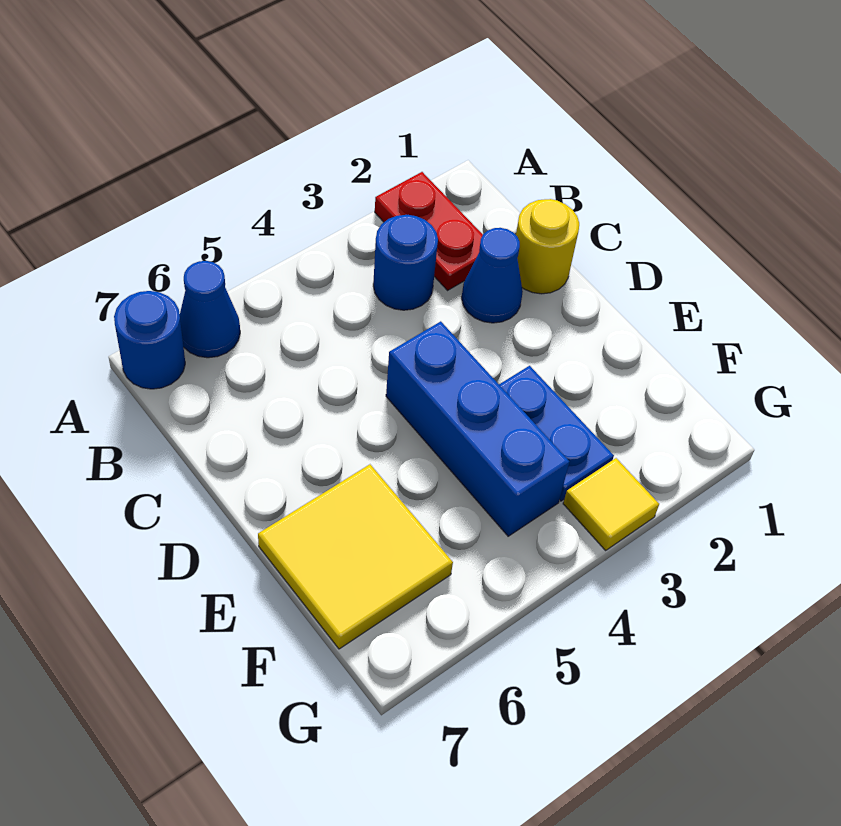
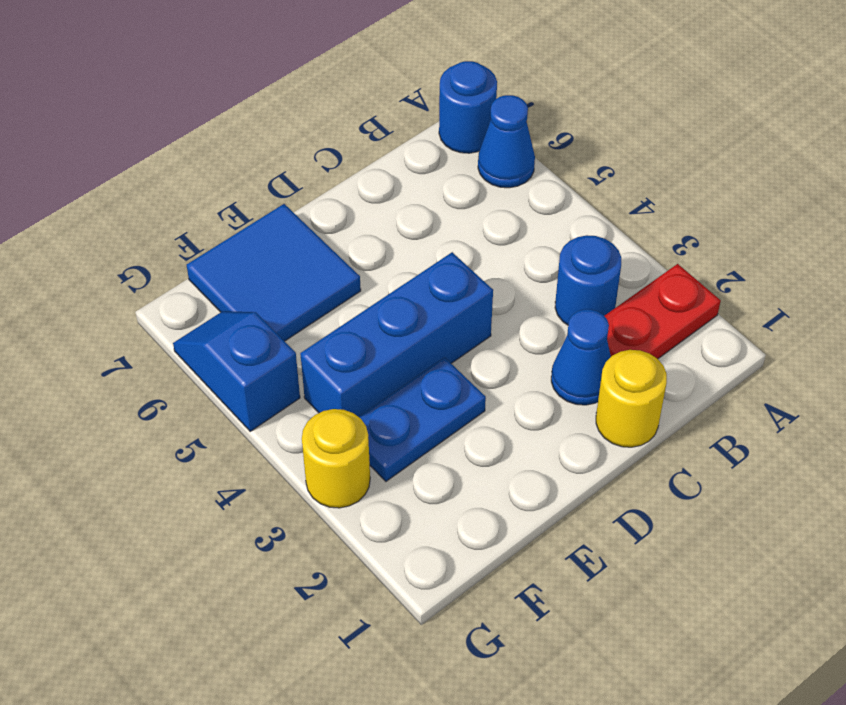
yellow tile E6:F7 level 1 -> blue tile E6:F7 level 1
yellow tile G3 level 1 -> yellow round brick G3 level 1
none -> blue slope G5:G6 level 1 top 5

